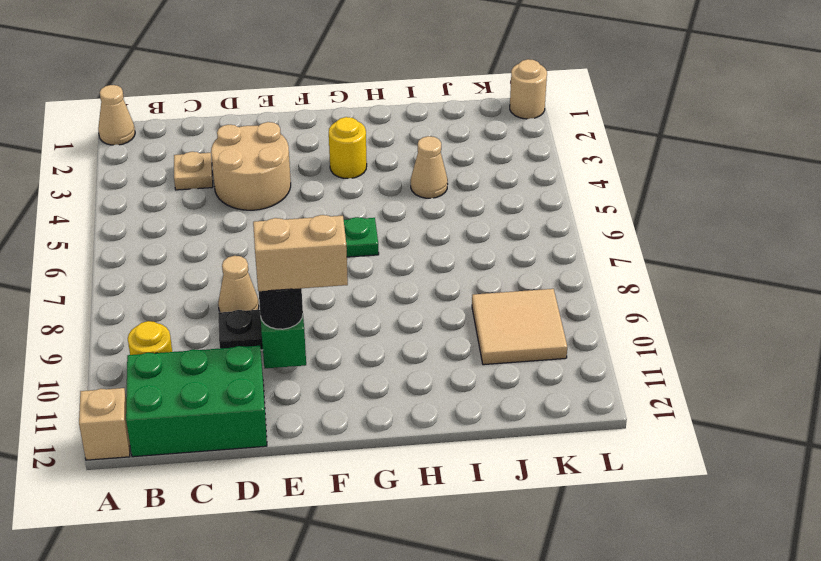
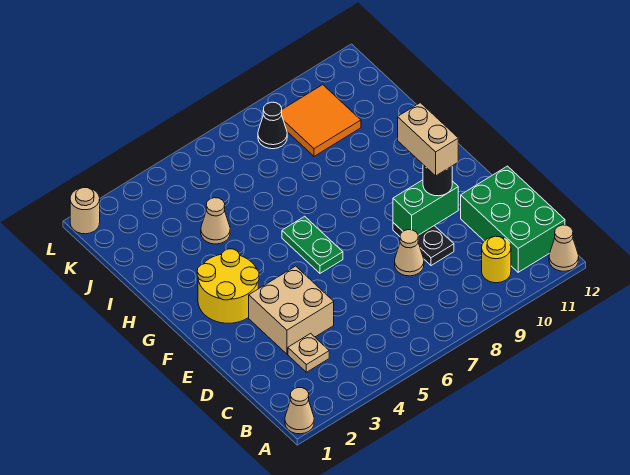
tan brick A12 level 1 -> tan cone A12 level 1
tan round brick D3:E4 level 1 -> tan brick D3:E4 level 1
yellow round brick G3 level 1 -> yellow round brick F2:G3 level 1
tan tile J9:K10 level 1 -> orange tile J9:K10 level 1
none -> black cone K8 level 1

